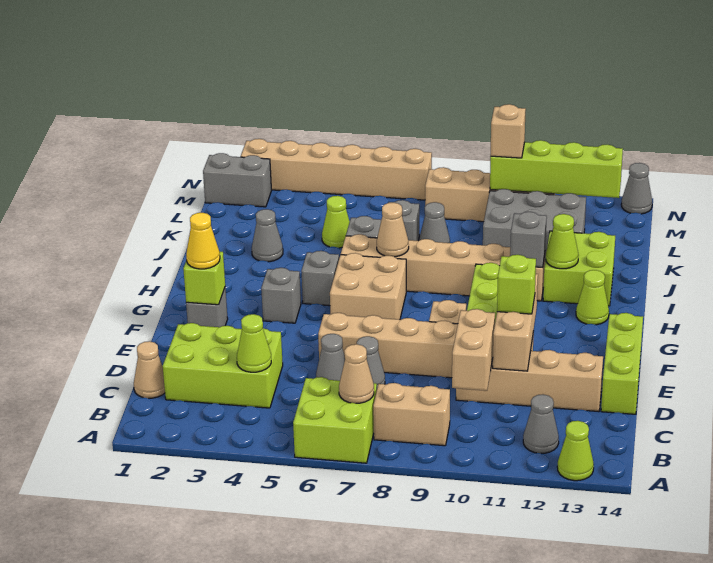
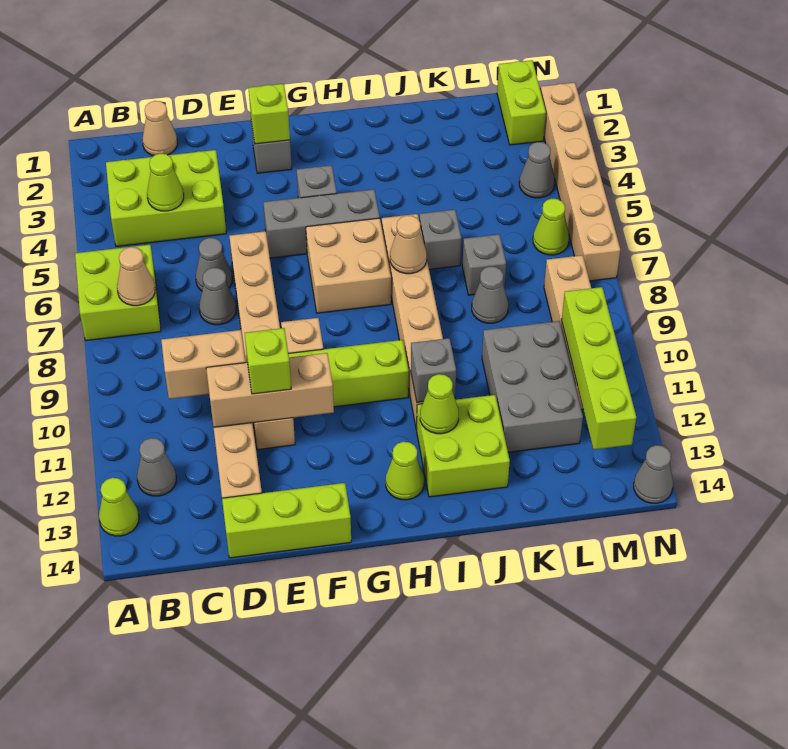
tan brick B8:B9 level 1 -> none
lime brick C2:D4 level 1 -> lime brick B3:D4 level 1
yellow cone F2 level 3 -> none
grey brick H5 level 1 -> grey brick F5:H5 level 1
grey cone J3 level 1 -> grey cone M4 level 1
lime cone K5 level 1 -> lime cone M6 level 1
grey brick M1:M2 level 1 -> lime brick M1:M2 level 1
tan brick M10 level 3 -> none

